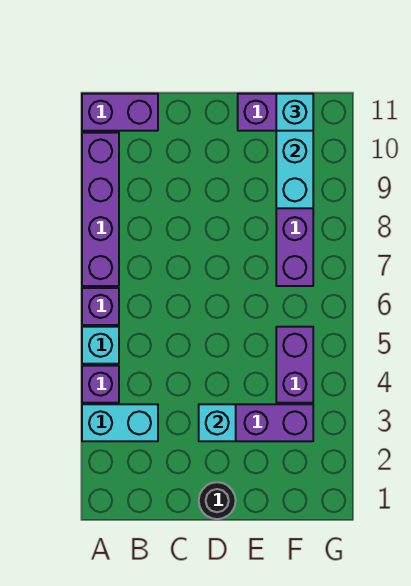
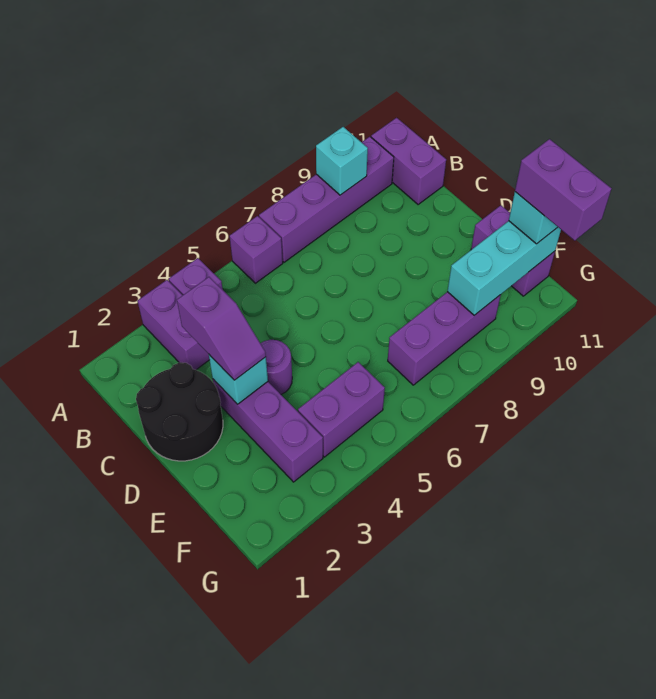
cyan brick A3:B3 level 1 -> purple brick A3:B3 level 1
cyan brick A5 level 1 -> cyan brick A9 level 2
none -> purple slope C3:D3 level 3 top C
black round brick D1 level 1 -> black round brick C1:D2 level 1
none -> purple round brick D4 level 1
none -> purple brick F11:G11 level 4

